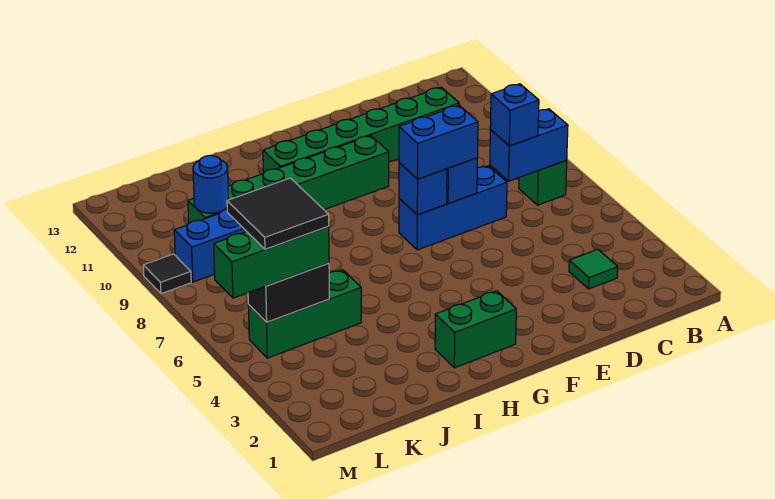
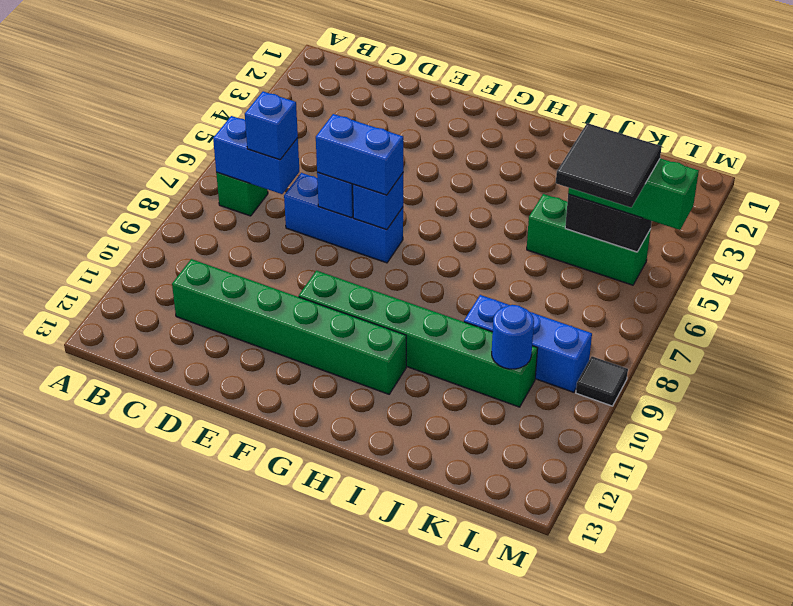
green tile C3 level 1 -> none
green brick G2:H2 level 1 -> none

